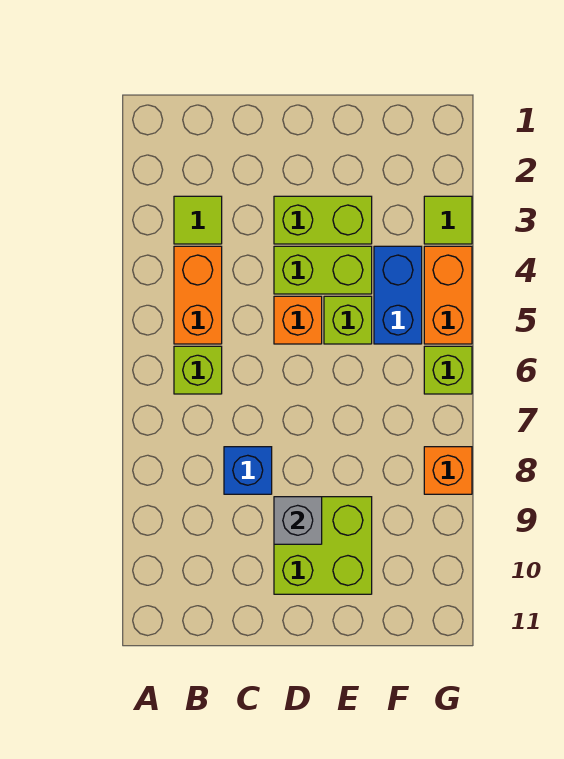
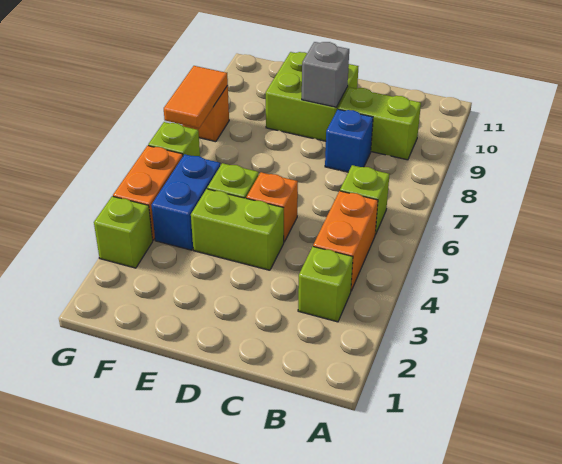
lime tile B3 level 1 -> lime brick B3 level 1
lime brick D3:E3 level 1 -> lime brick B9:C9 level 1
lime tile G3 level 1 -> lime brick G3 level 1
none -> orange tile G7:G8 level 2

